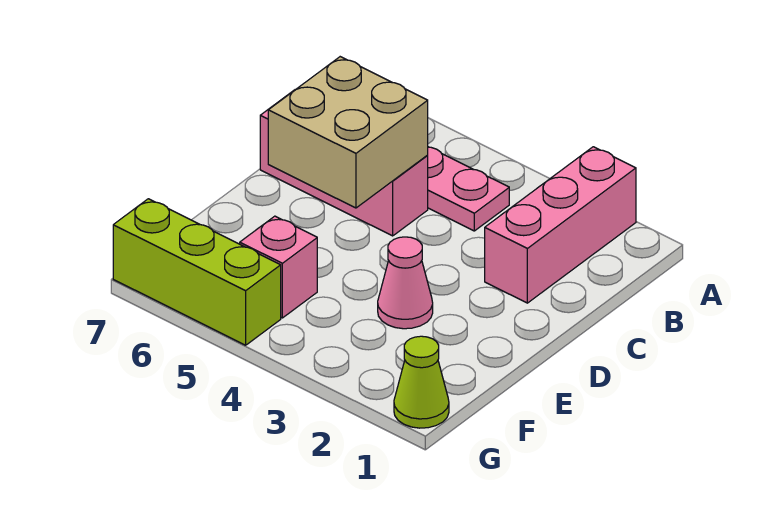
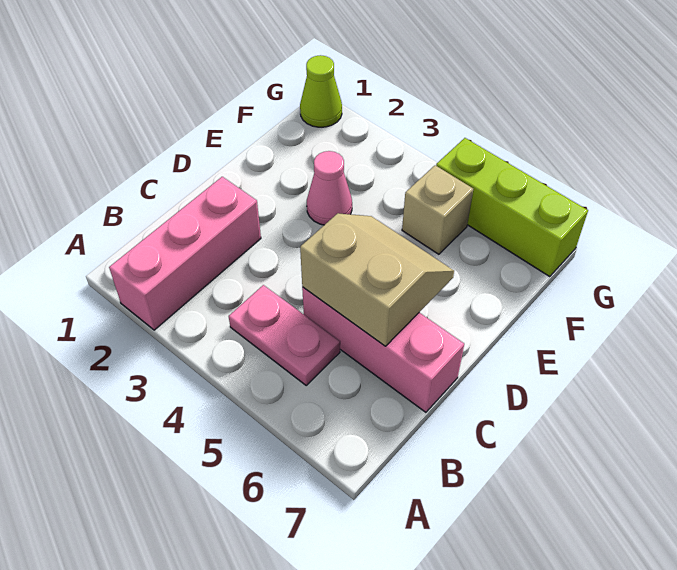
tan brick C5:D6 level 2 -> tan slope C5:D6 level 2 top C
pink brick F5 level 1 -> tan brick F5 level 1

